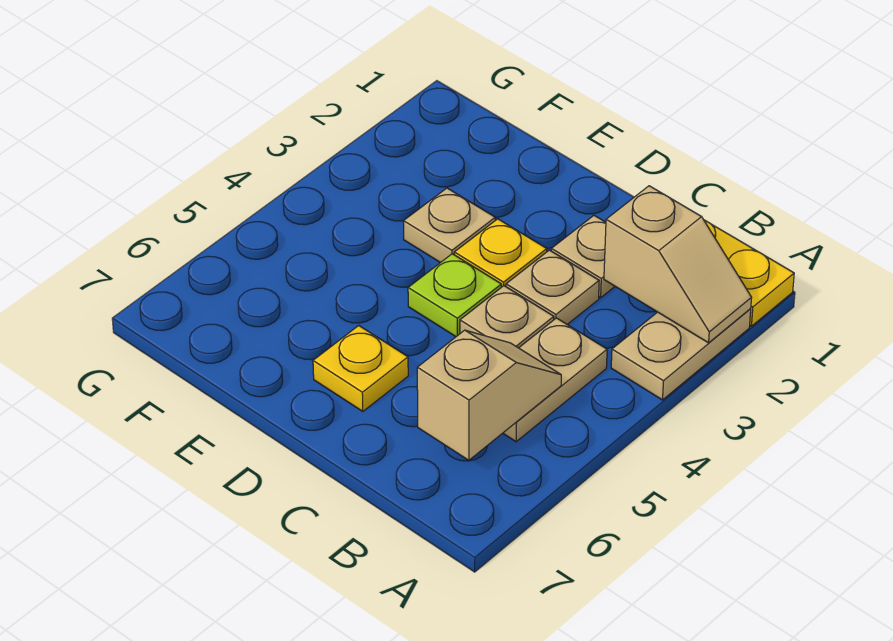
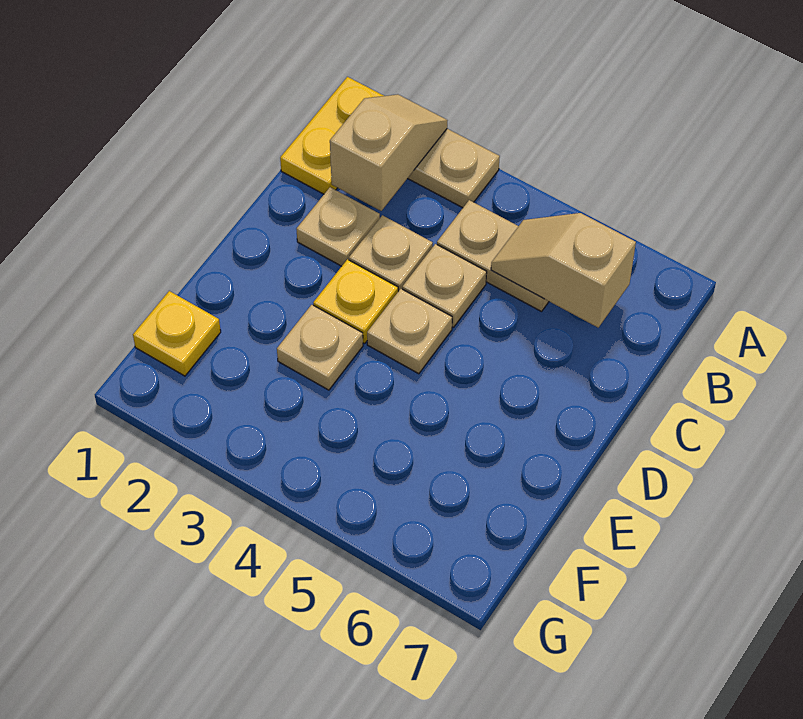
lime plate D4 level 1 -> tan plate D4 level 1
yellow plate D6 level 1 -> yellow plate F1 level 1

